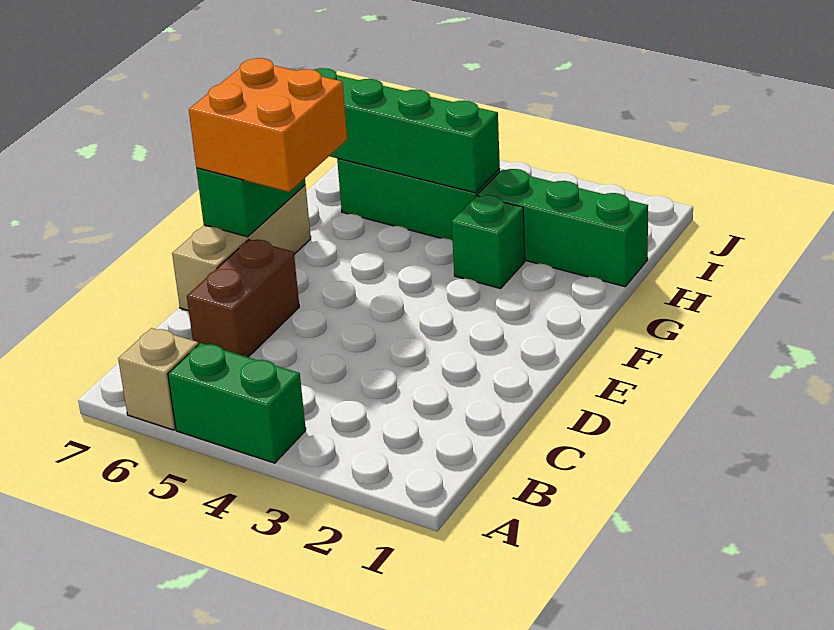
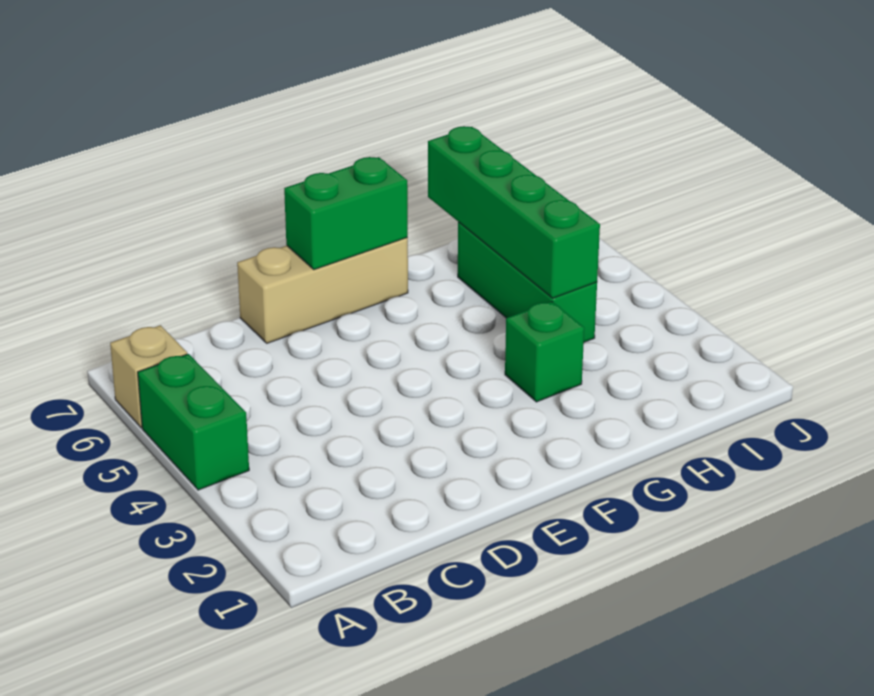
brown brick C6:D6 level 1 -> none
orange brick E6:F7 level 3 -> none
green brick H1:H3 level 1 -> none

